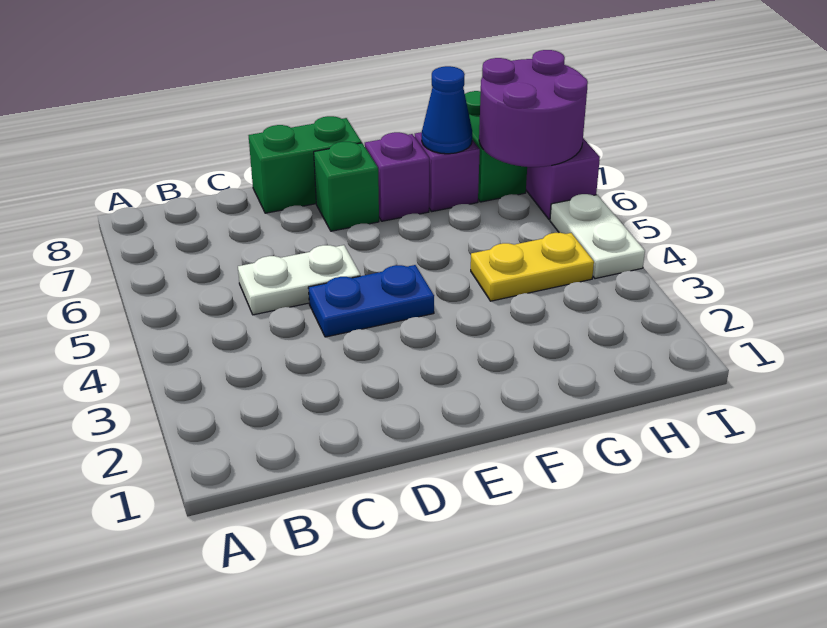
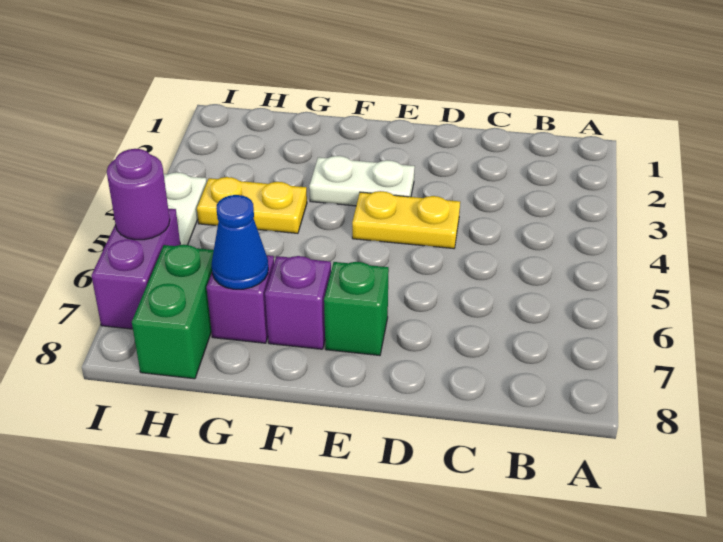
white plate C5:D5 level 1 -> white plate E3:F3 level 1
blue plate D4:E4 level 1 -> yellow plate D4:E4 level 1
green brick D8:E8 level 1 -> none
purple round brick H6:I7 level 2 -> purple round brick I6 level 2

